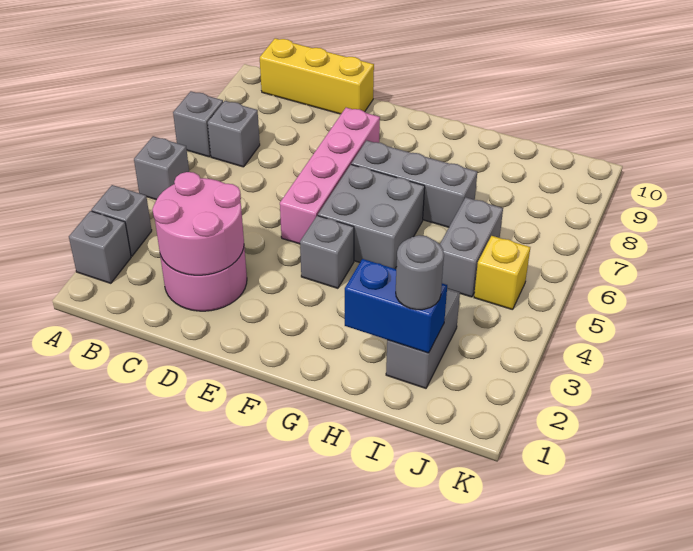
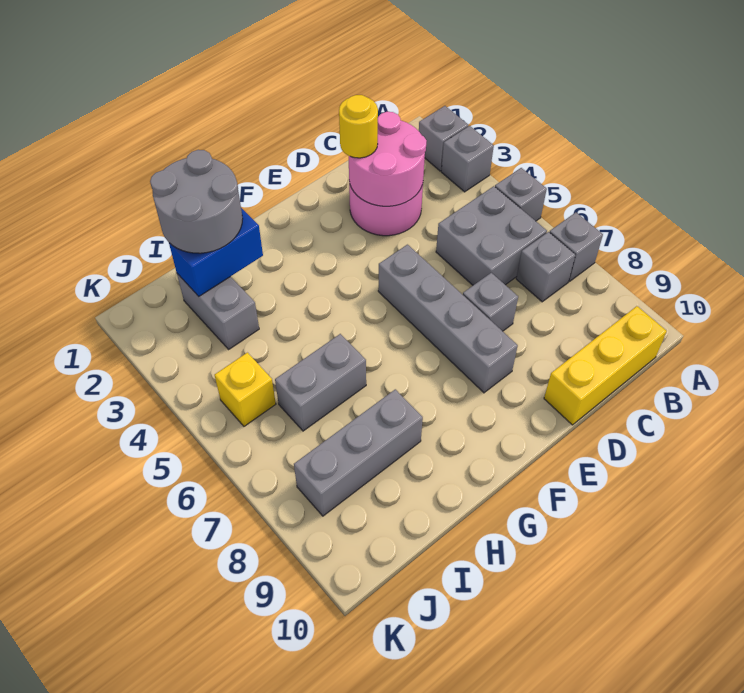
none -> yellow round brick D2 level 3
pink brick E5:E8 level 1 -> grey brick E5:E8 level 1
grey brick F4 level 1 -> grey brick D7 level 1
grey brick F5:G6 level 1 -> grey brick B5:C6 level 1
grey brick F7:H7 level 1 -> grey brick H8:J8 level 1
grey round brick I2 level 3 -> grey round brick H1:I2 level 3
grey brick I5:I6 level 1 -> grey brick H6:I6 level 1

